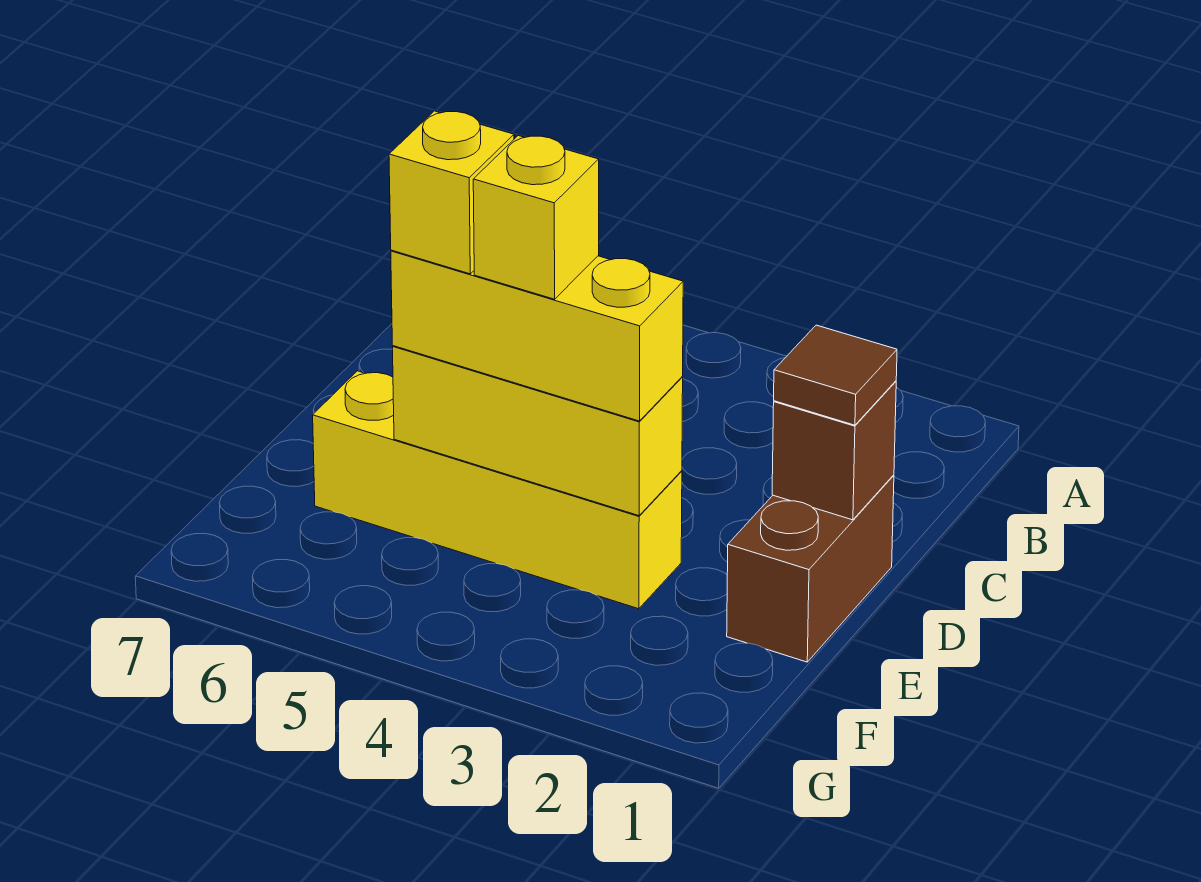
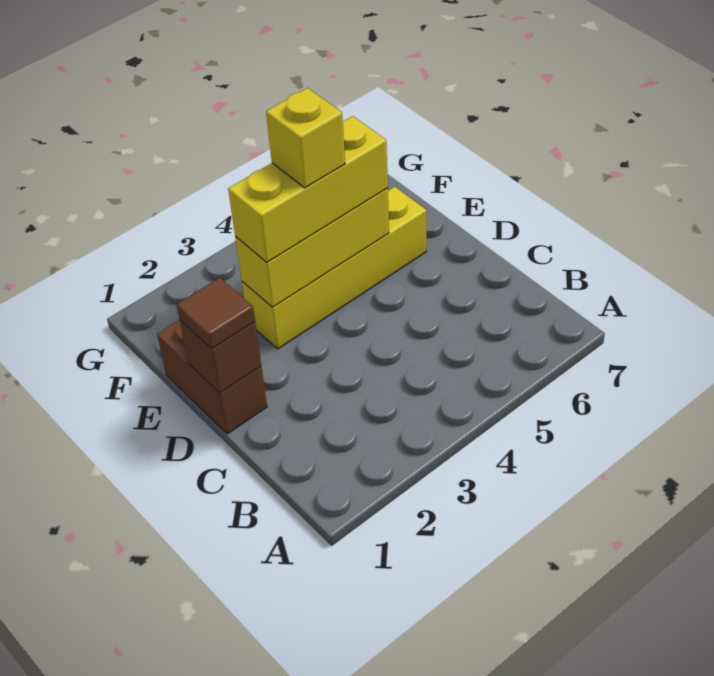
yellow brick E5 level 4 -> none

